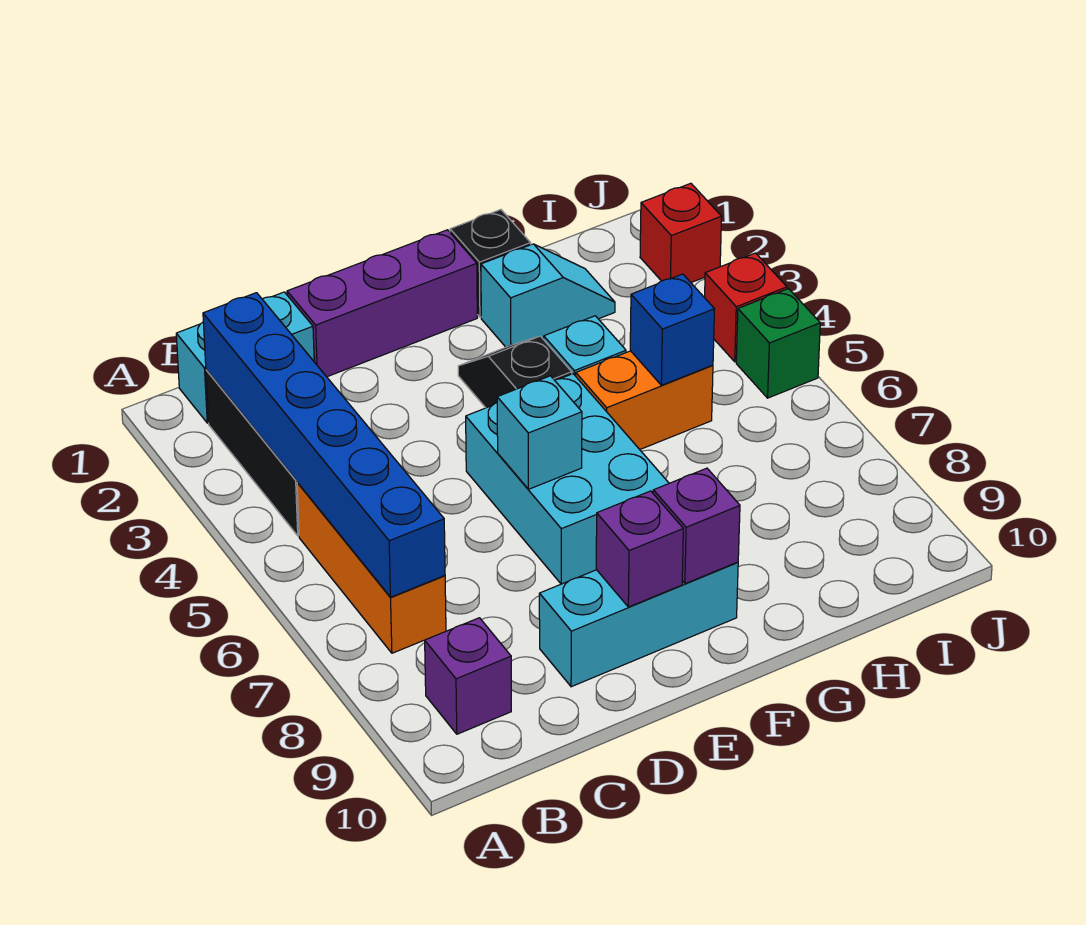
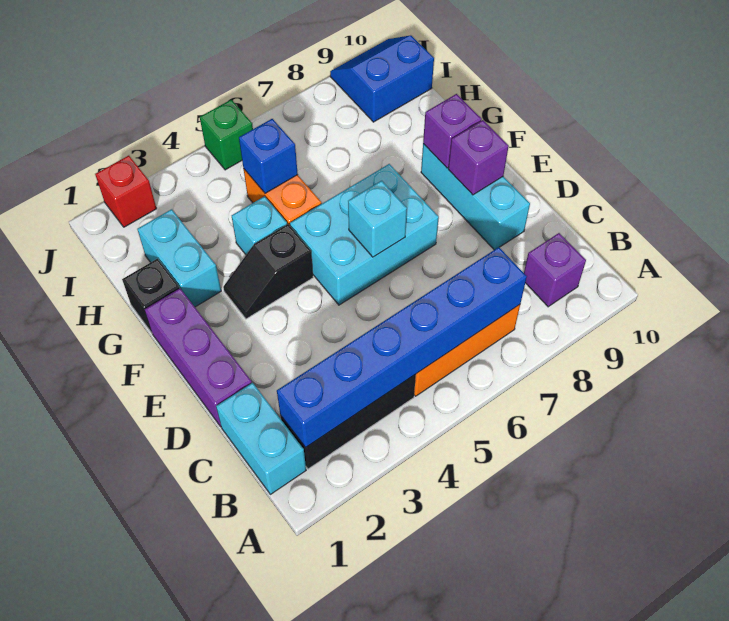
cyan slope G2:H2 level 1 top G -> cyan brick G2:H2 level 1
none -> blue slope I9:J10 level 1 top I
red brick J4 level 1 -> none

